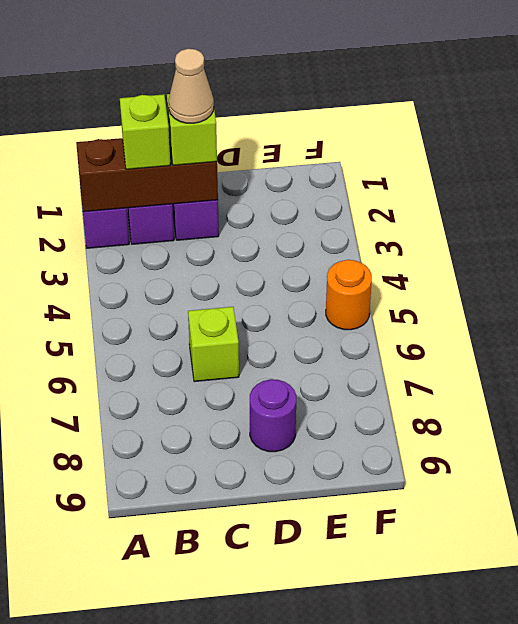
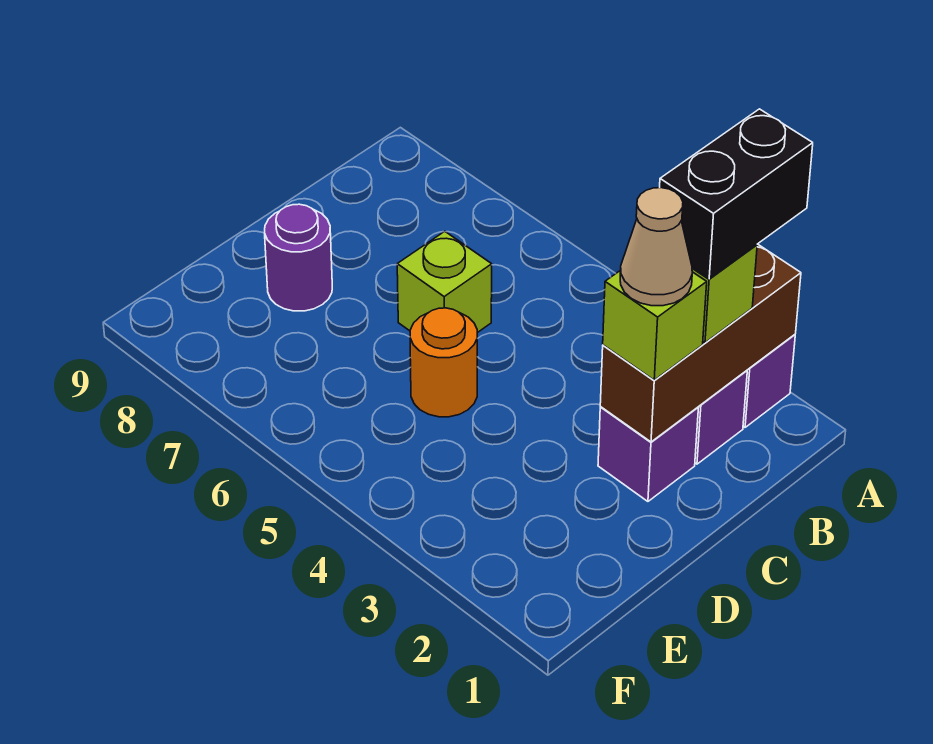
none -> black brick A2:B2 level 4
orange round brick F5 level 1 -> orange round brick D5 level 1

